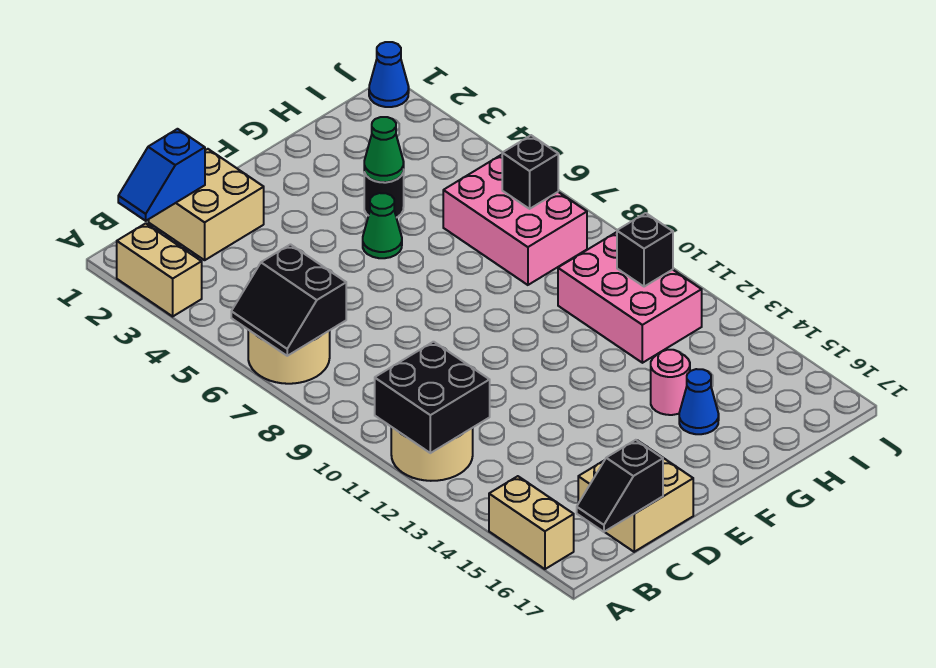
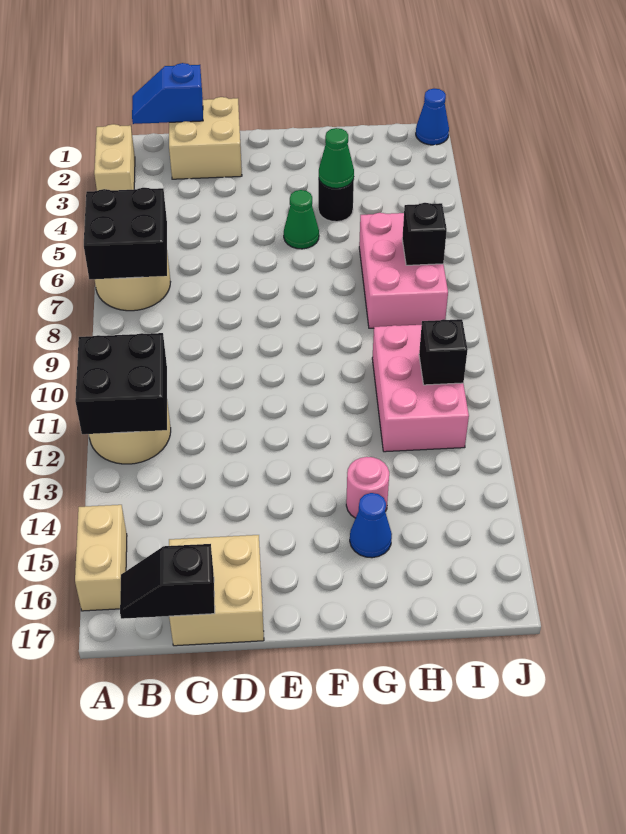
black slope A6:B7 level 2 top B -> black brick A6:B7 level 2

